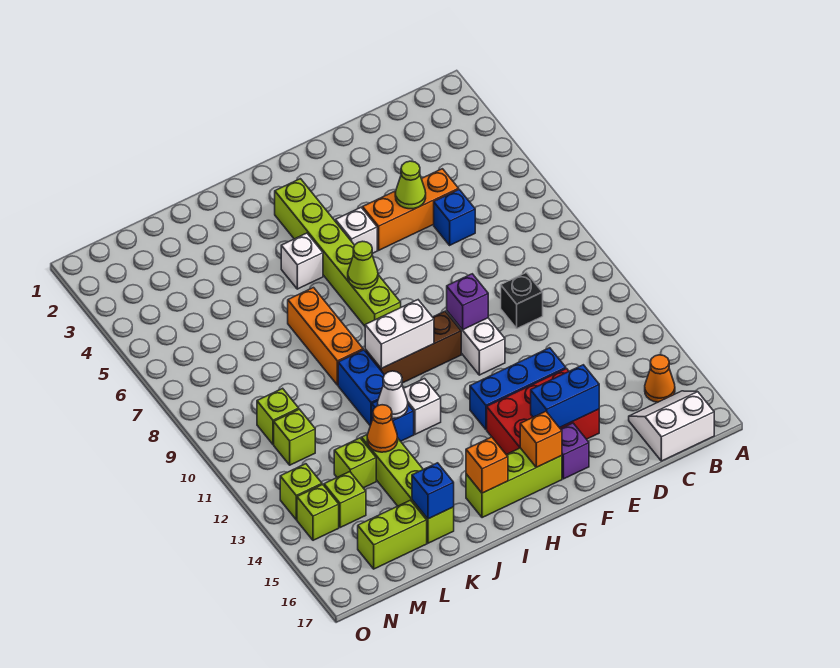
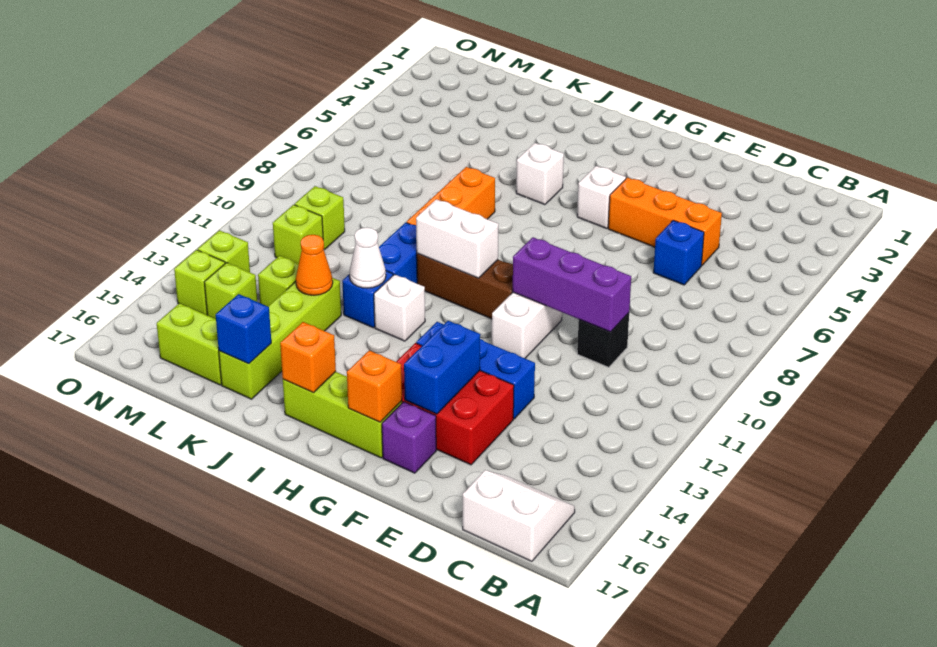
orange cone B15 level 1 -> none
lime cone E5 level 2 -> none
blue brick E15:F15 level 2 -> blue brick F14:F15 level 2
purple brick F10 level 2 -> purple brick D10:F10 level 2
lime brick H3:H8 level 1 -> none
lime cone H7 level 2 -> none

